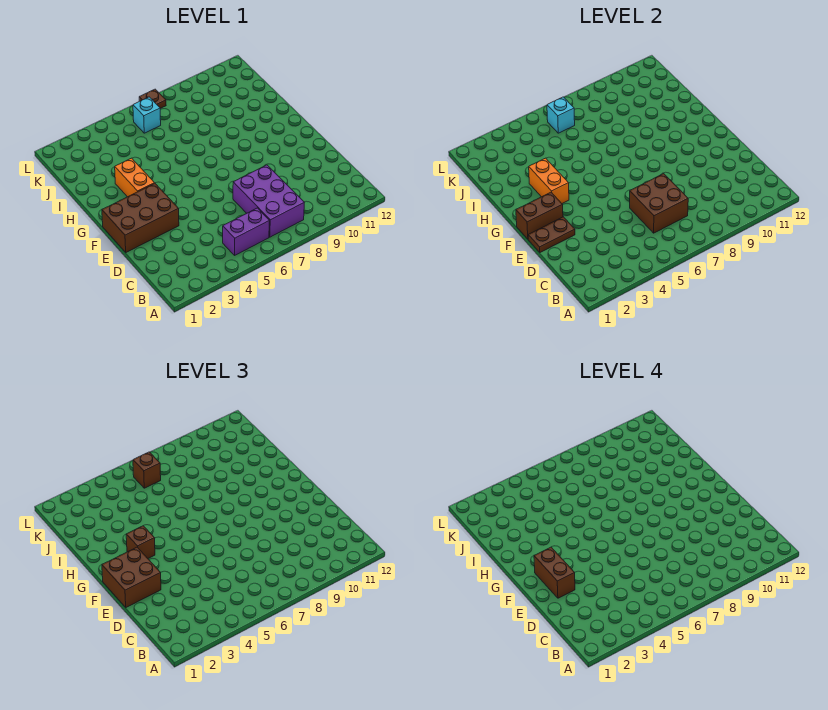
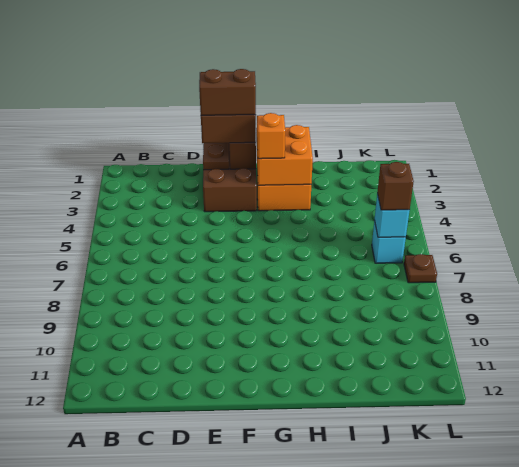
purple brick B5:B6 level 1 -> none
purple brick B7:D8 level 1 -> none
brown brick C6:D7 level 2 -> none
orange brick G3:H3 level 2 -> orange brick G2:H3 level 2
brown brick G3 level 3 -> orange brick G3 level 3

